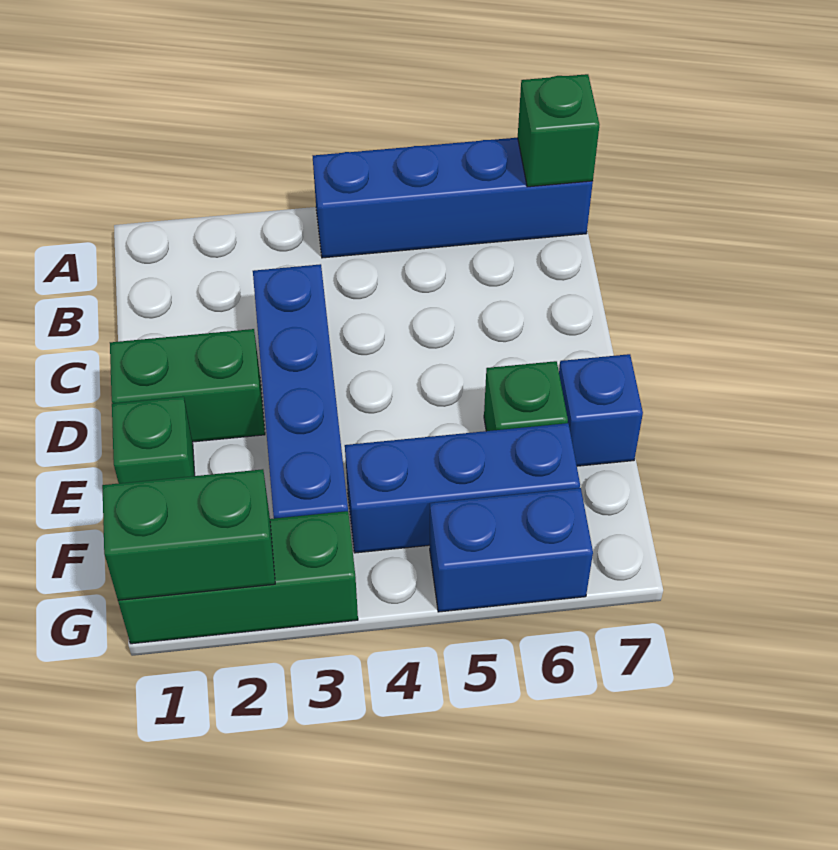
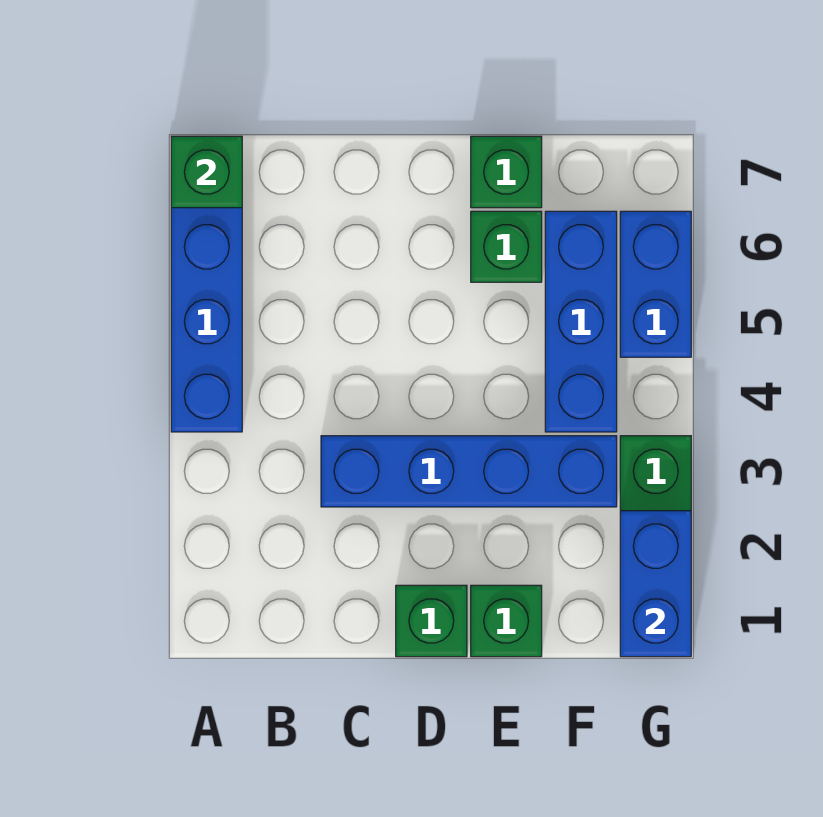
green brick D1:D2 level 1 -> green brick D1 level 1
blue brick E7 level 1 -> green brick E7 level 1
green brick G1:G2 level 2 -> blue brick G1:G2 level 2

